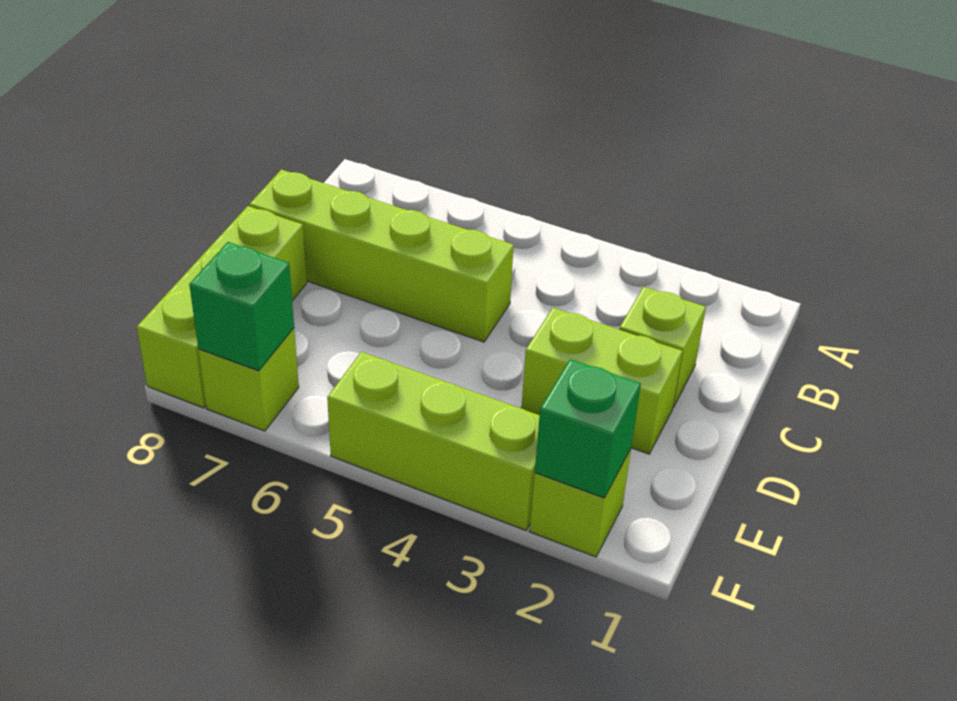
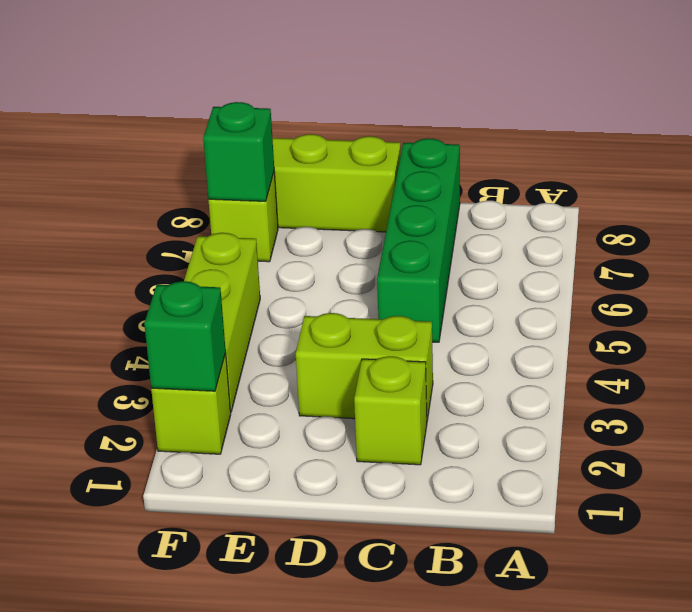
lime brick C5:C8 level 1 -> green brick C5:C8 level 1
lime brick D2:D3 level 1 -> lime brick C3:D3 level 1

